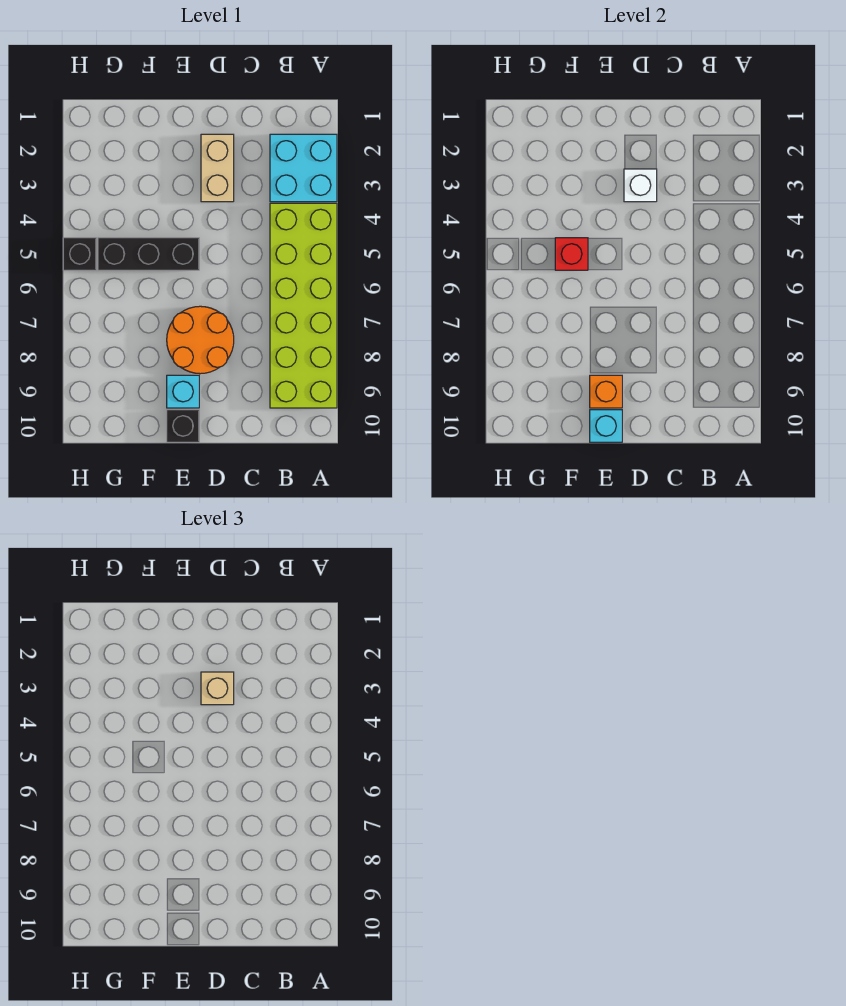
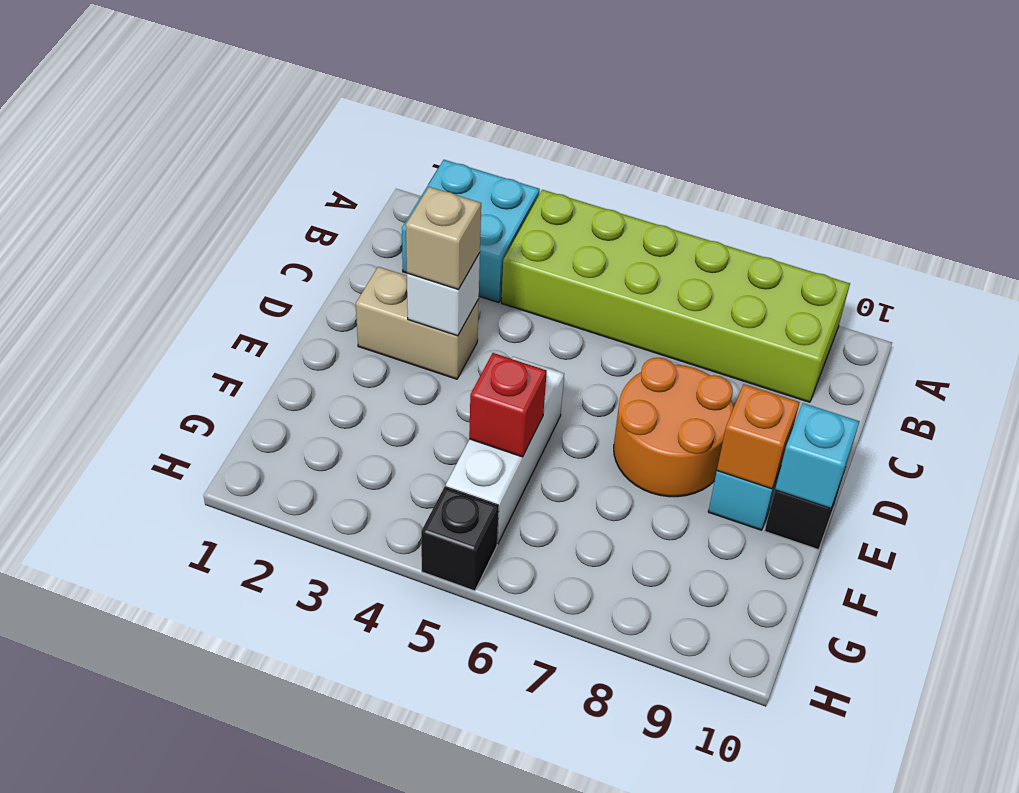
black brick E5:G5 level 1 -> white brick E5:G5 level 1

